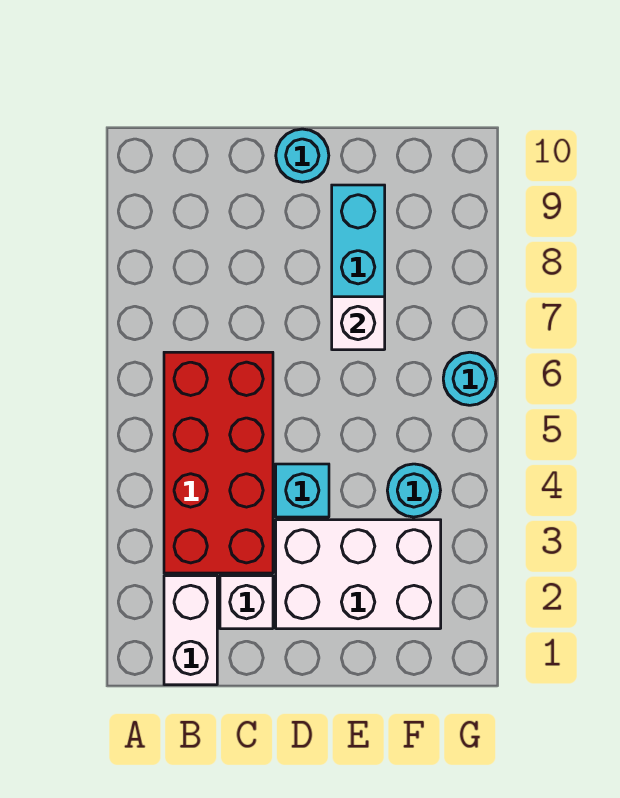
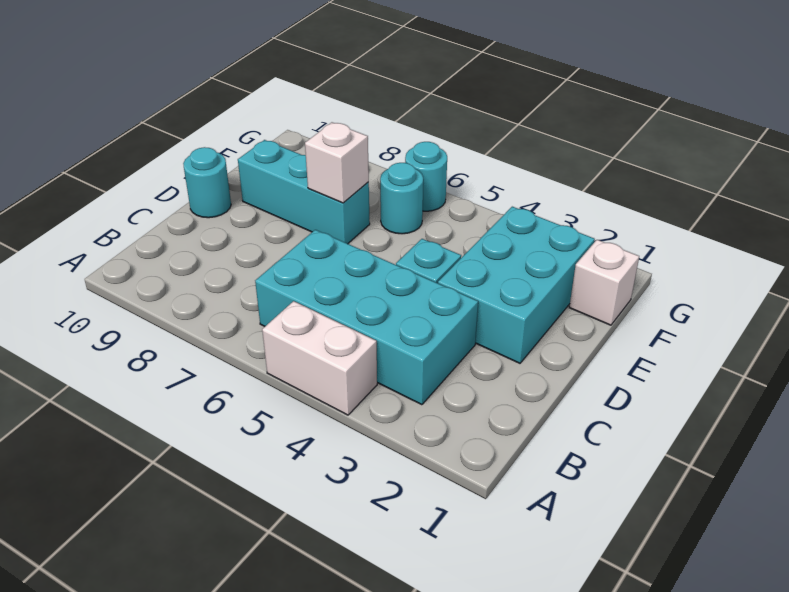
white brick B1:B2 level 1 -> white brick A4:A5 level 1
red brick B3:C6 level 1 -> cyan brick B3:C6 level 1
white brick C2 level 1 -> white brick F1 level 1
white brick D2:F3 level 1 -> cyan brick D2:F3 level 1
cyan round brick F4 level 1 -> cyan round brick F6 level 1

